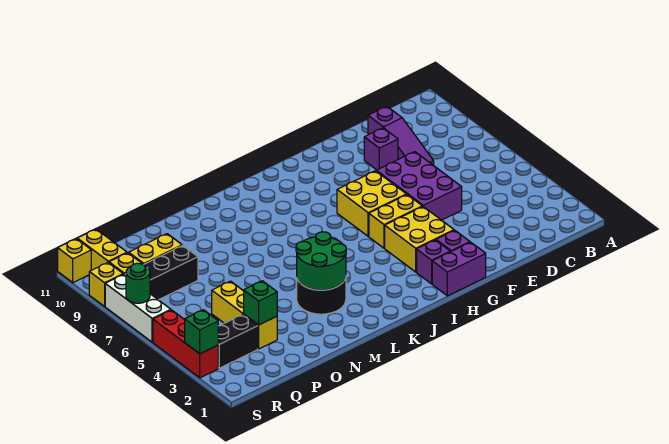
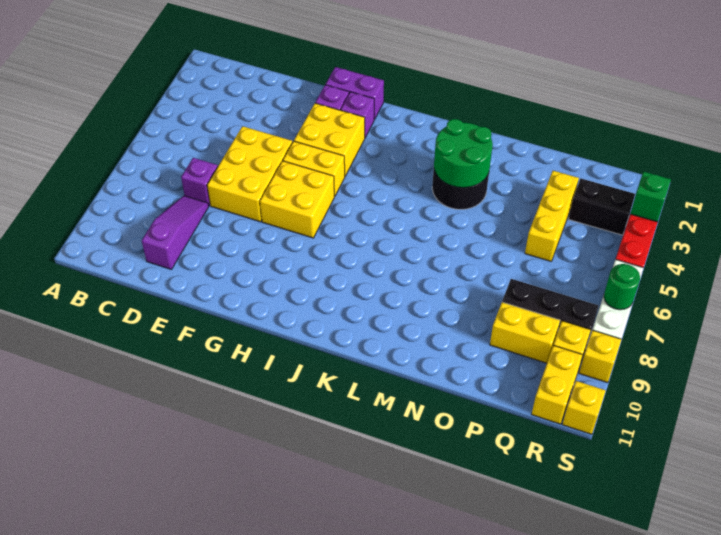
purple brick E5:F7 level 1 -> yellow brick E5:F7 level 1
purple brick E9 level 1 -> purple brick D7 level 1
green brick P3 level 2 -> none

